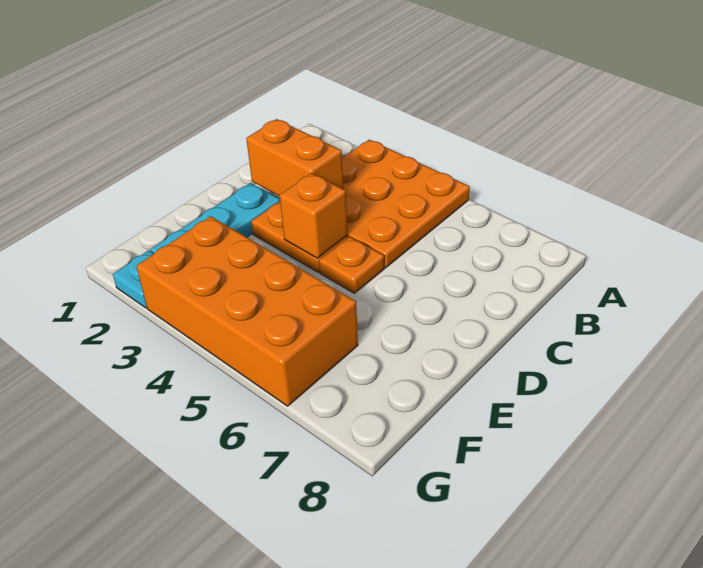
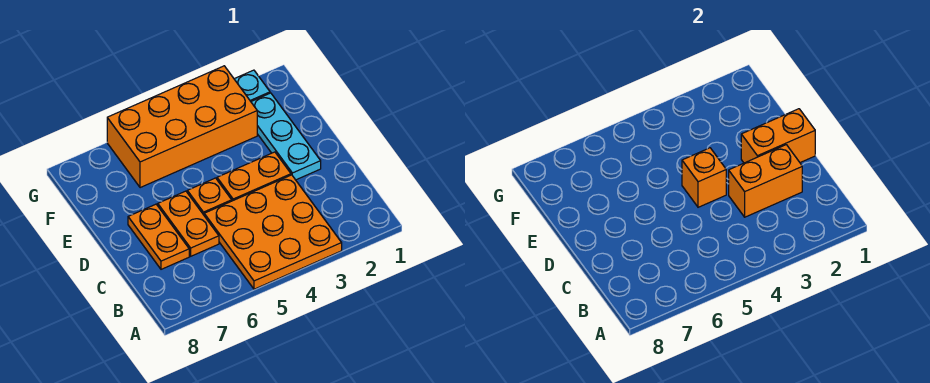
none -> orange plate C6:D6 level 1
none -> orange plate C7:D7 level 1
none -> orange brick D1:D2 level 2

